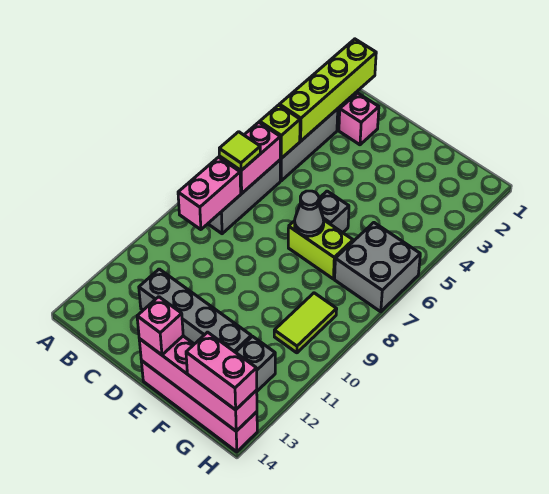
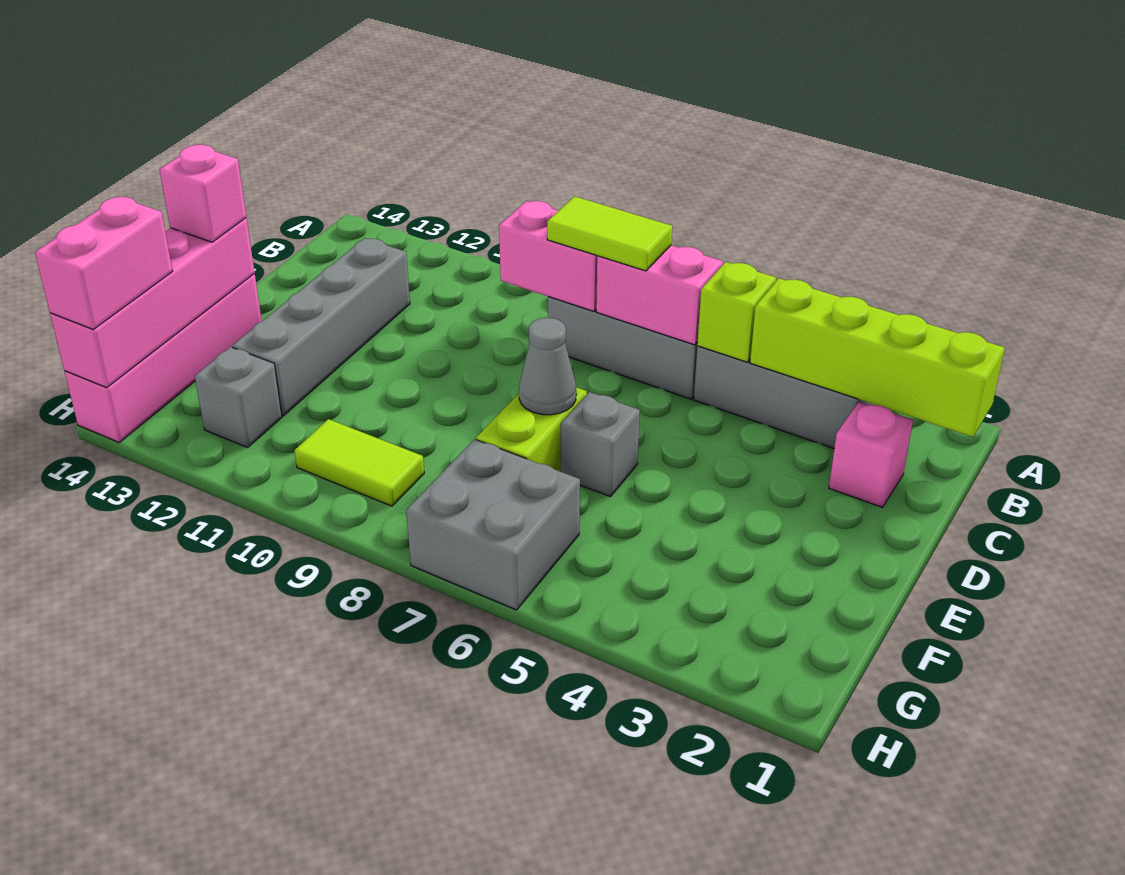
lime tile B7 level 3 -> lime tile B7:B8 level 3

